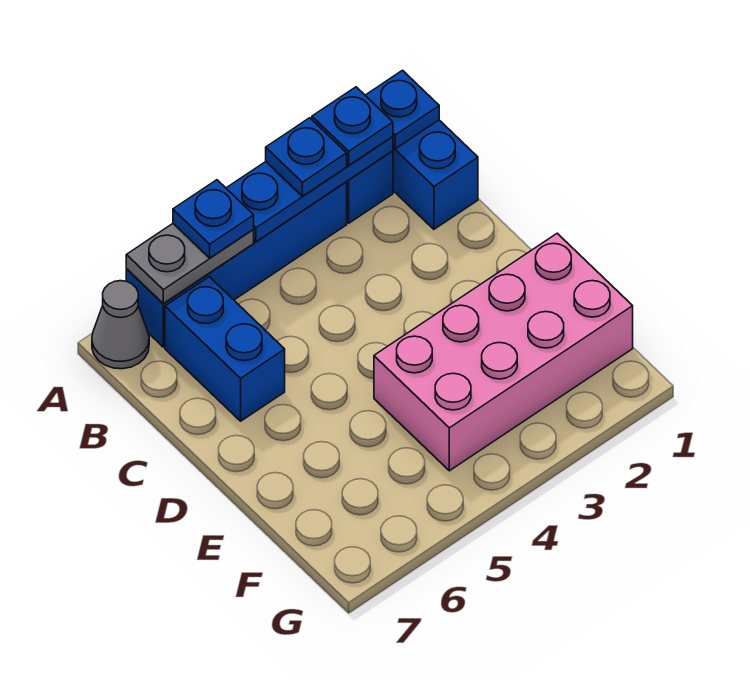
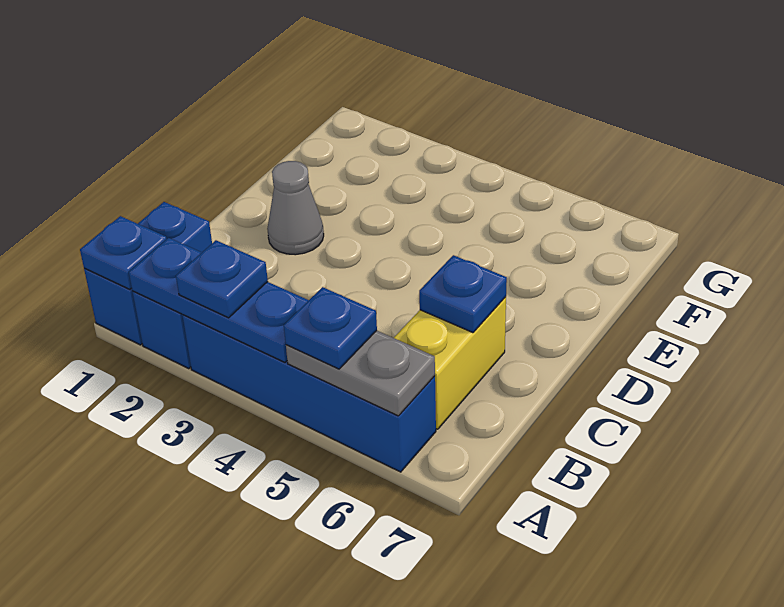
blue plate A2 level 3 -> blue plate C6 level 2
grey cone A7 level 1 -> grey cone D2 level 1
blue brick B6:C6 level 1 -> yellow brick B6:C6 level 1
pink brick E1:F4 level 1 -> none

